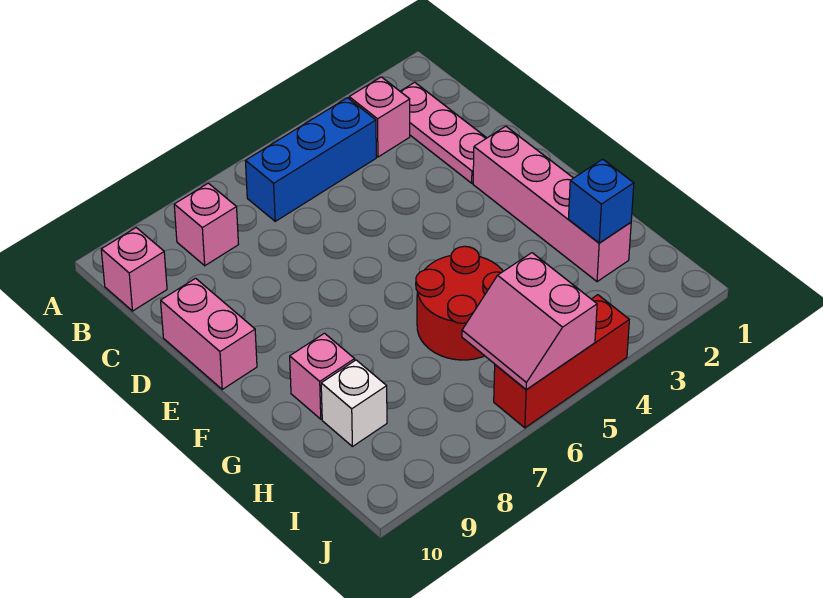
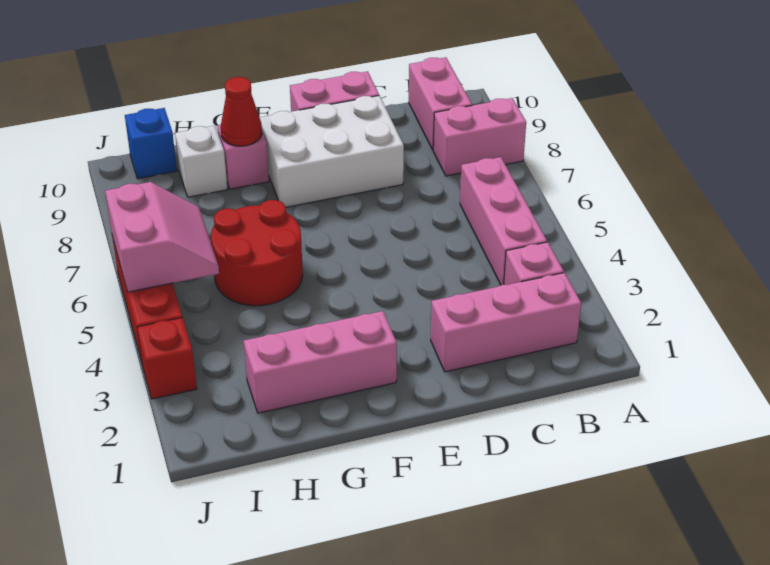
pink plate B2:D2 level 1 -> pink brick B2:D2 level 1
blue brick B4:B6 level 1 -> pink brick B4:B6 level 1
pink brick B8 level 1 -> pink brick A8:B8 level 1
pink brick B10 level 1 -> pink brick B9:B10 level 1
none -> white brick D8:F9 level 1
pink brick E2:H2 level 1 -> pink brick F2:H2 level 1
none -> red cone G9 level 2
blue brick H2 level 2 -> blue brick I10 level 1
pink slope I5:J6 level 2 top 5 -> pink slope I5:J6 level 2 top J
none -> red brick J3 level 1

